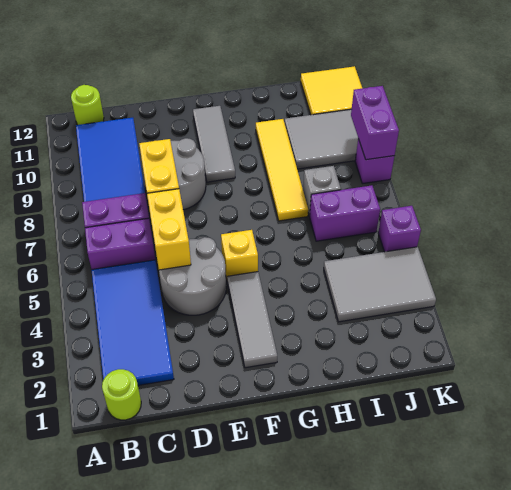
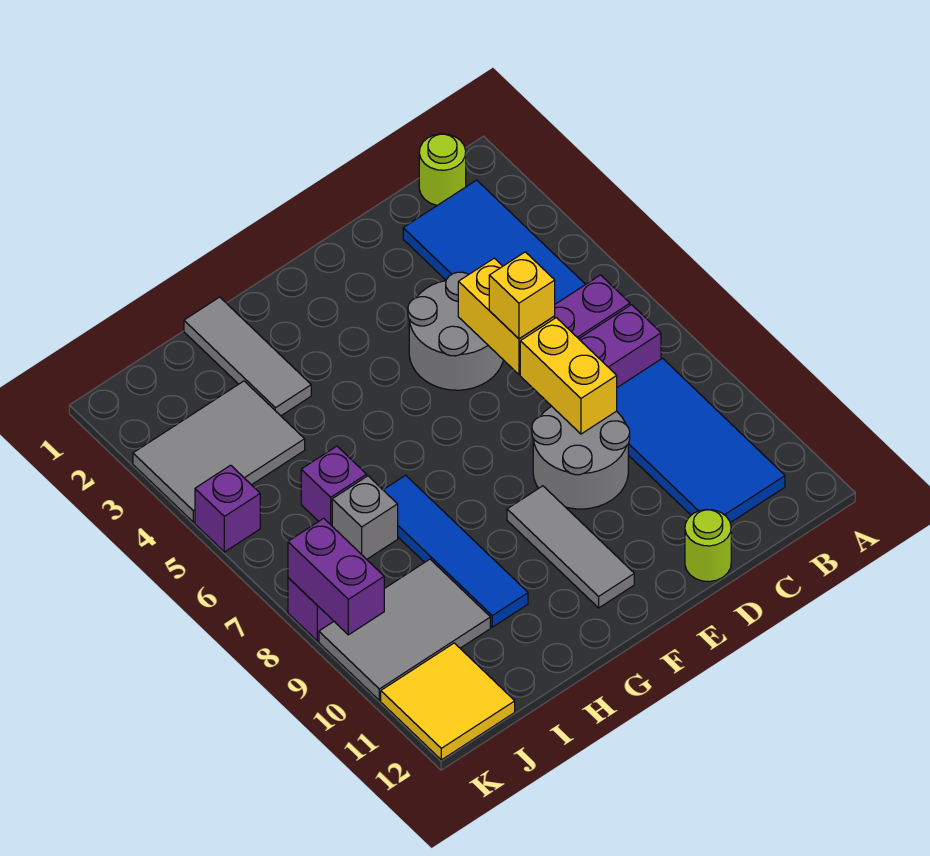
lime round brick B12 level 1 -> lime round brick D12 level 1
grey tile F2:F4 level 1 -> grey tile H1:H3 level 1
yellow brick F5 level 1 -> yellow brick D6 level 3
yellow tile H7:H10 level 1 -> blue tile H7:H10 level 1
purple brick I6:J6 level 1 -> purple brick I6 level 1

